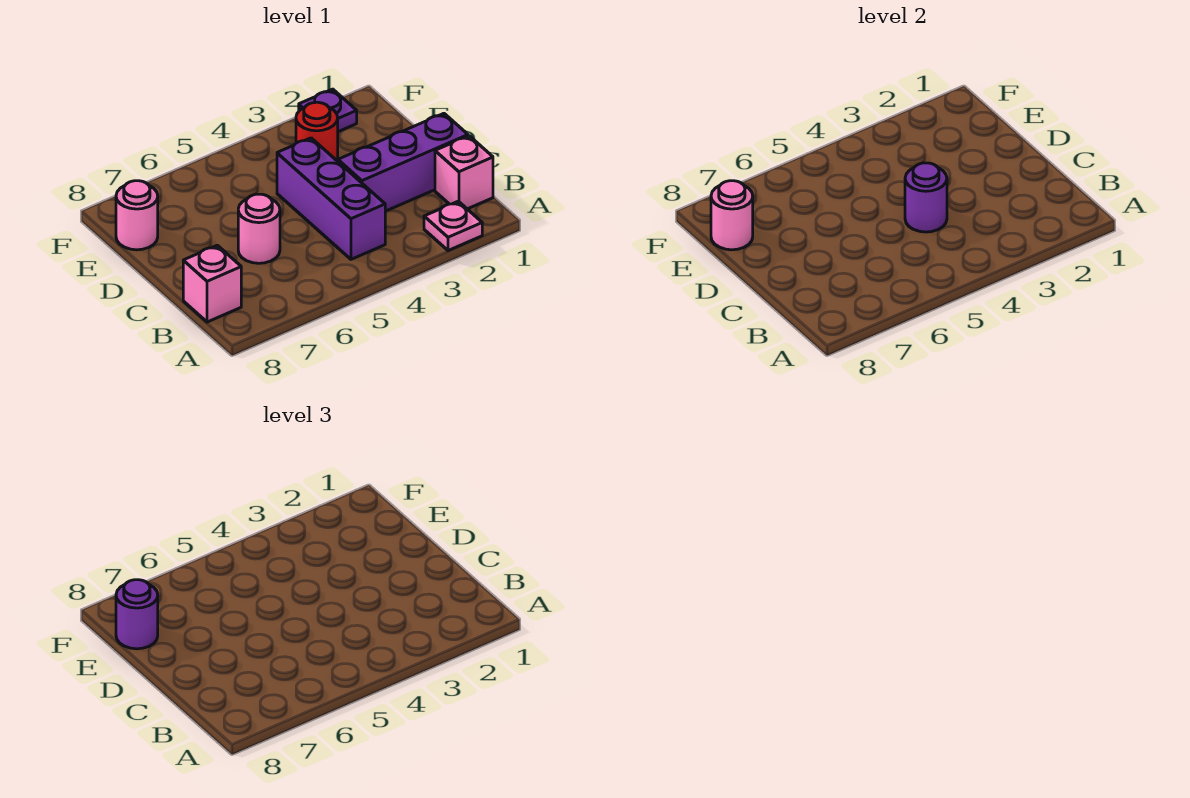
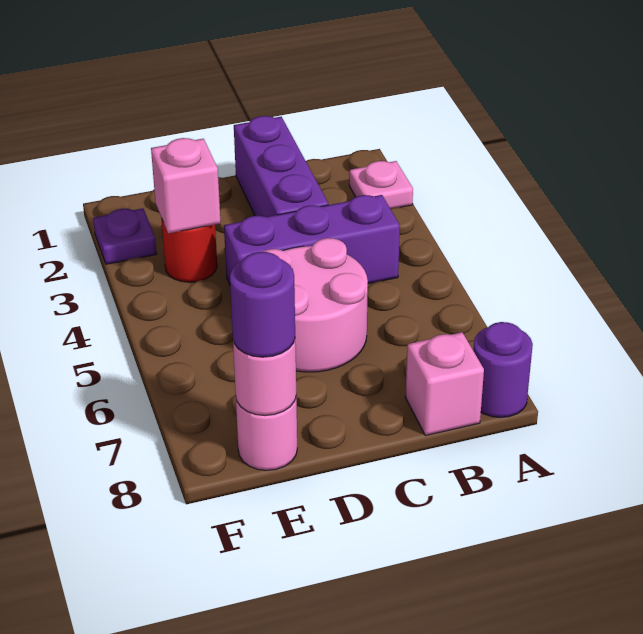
pink brick B1 level 1 -> pink brick E3 level 2
purple round brick C4 level 2 -> purple round brick A8 level 1
pink round brick C6 level 1 -> pink round brick C5:D6 level 1

